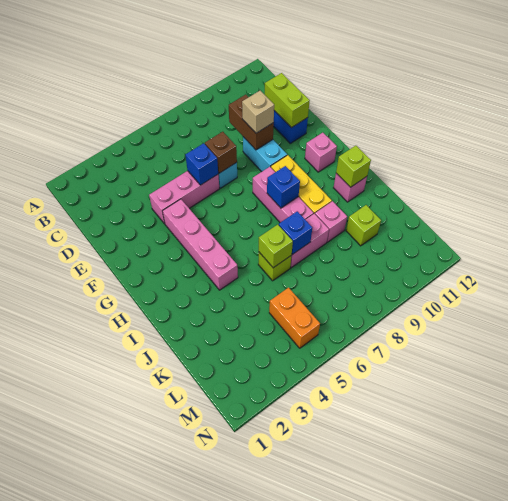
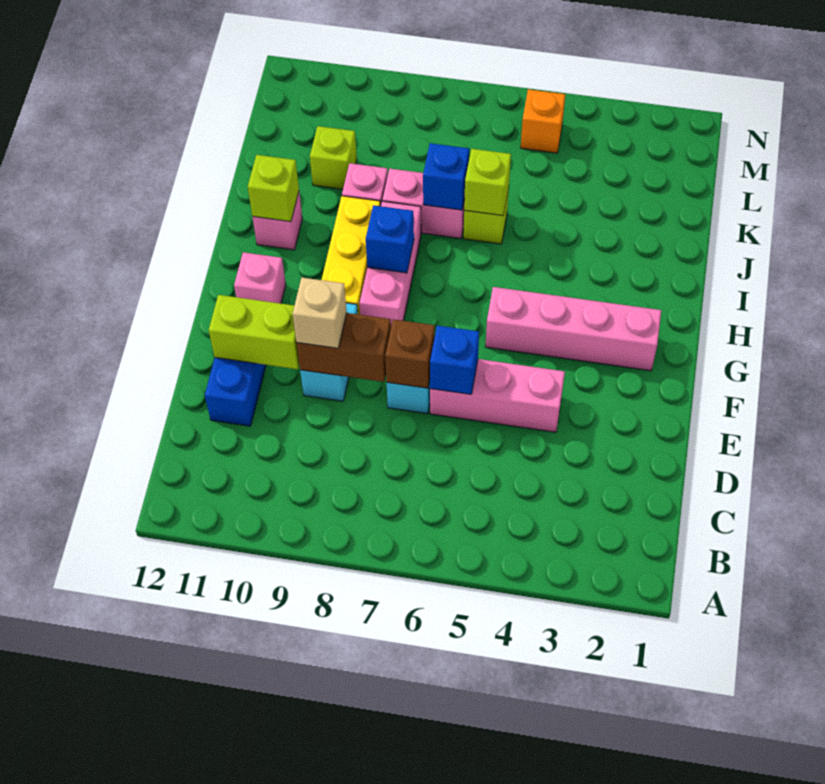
brown brick D9:E9 level 2 -> brown brick E8:E9 level 2
lime brick D11:E11 level 2 -> lime brick E10:E11 level 2
pink brick F4:I4 level 1 -> pink brick G2:G5 level 1
orange brick L5:M5 level 1 -> orange brick M5 level 1

